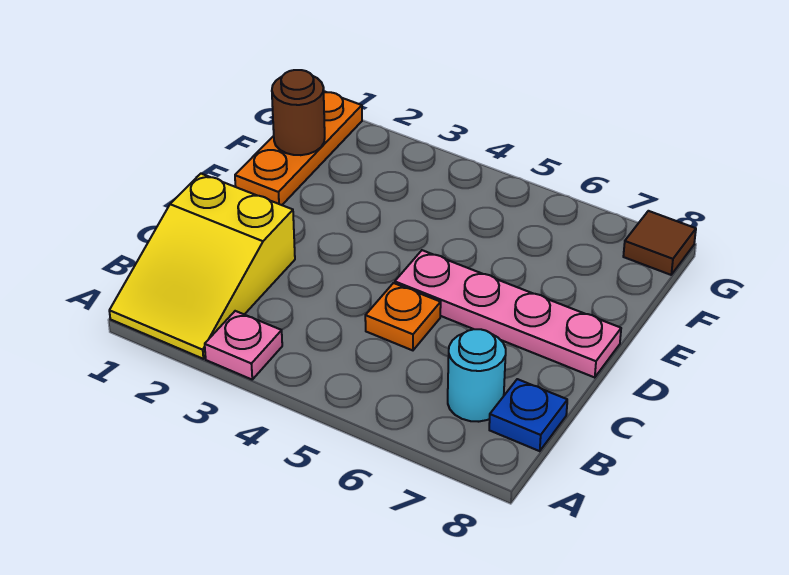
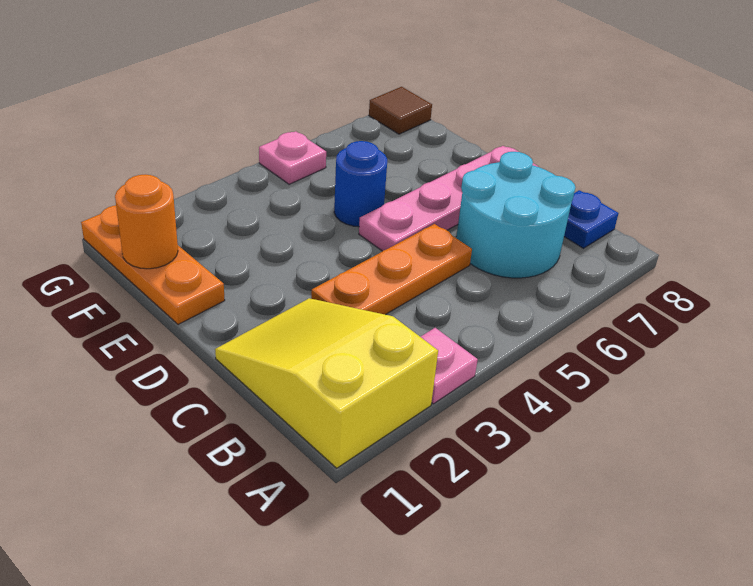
yellow slope A1:C2 level 1 top C -> yellow slope A1:C2 level 1 top A
cyan round brick B7 level 1 -> cyan round brick B6:C7 level 1
orange plate C5 level 1 -> orange plate C3:C5 level 1
none -> blue round brick E5 level 1
brown round brick F1 level 2 -> orange round brick F1 level 2
none -> pink plate G5 level 1

